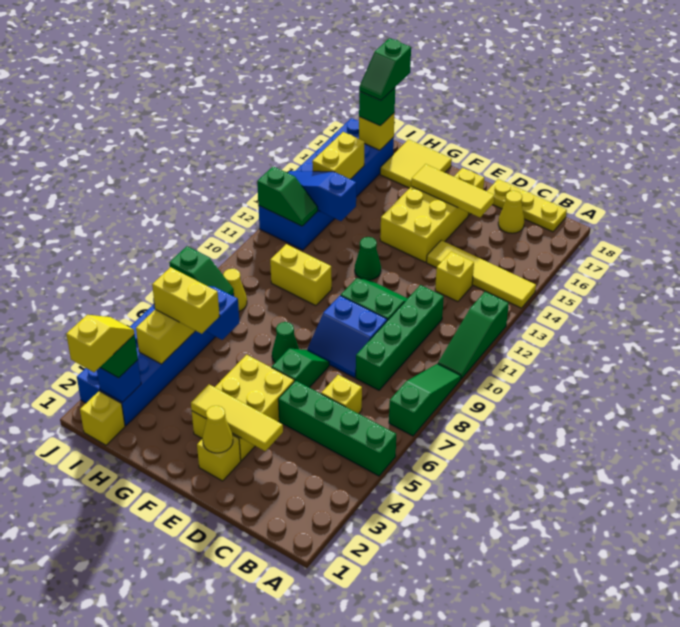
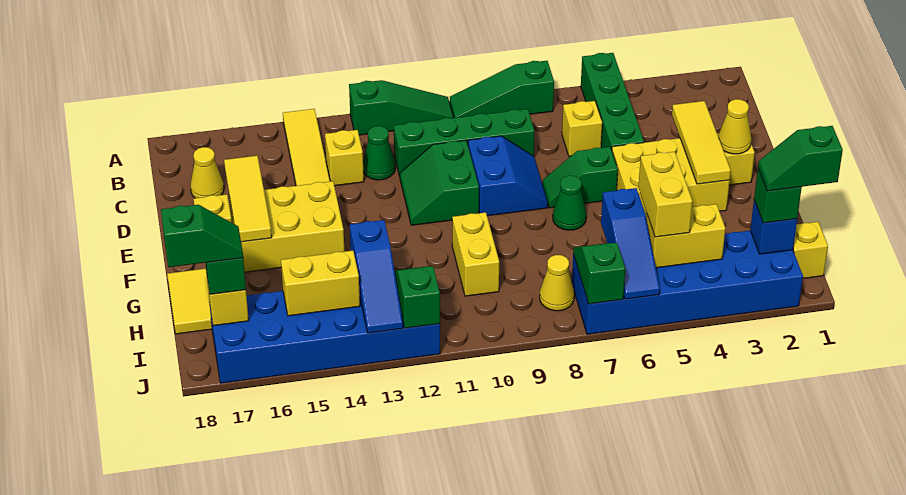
yellow plate B18:D18 level 1 -> none
green cone F12 level 1 -> green cone C12 level 1
yellow slope I1:I2 level 4 top 1 -> green slope I1:I2 level 4 top 1

